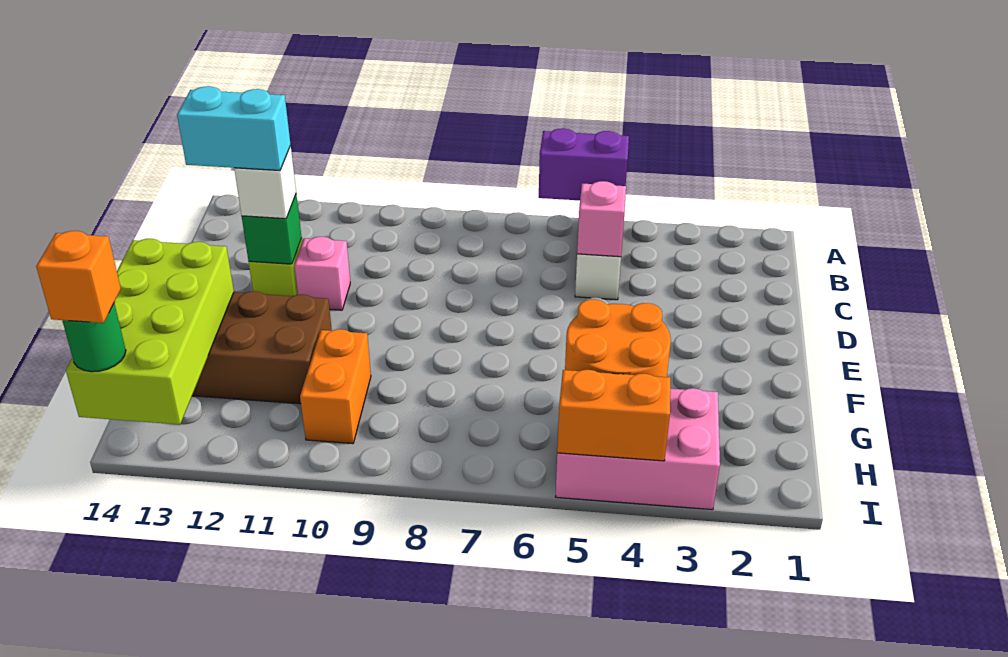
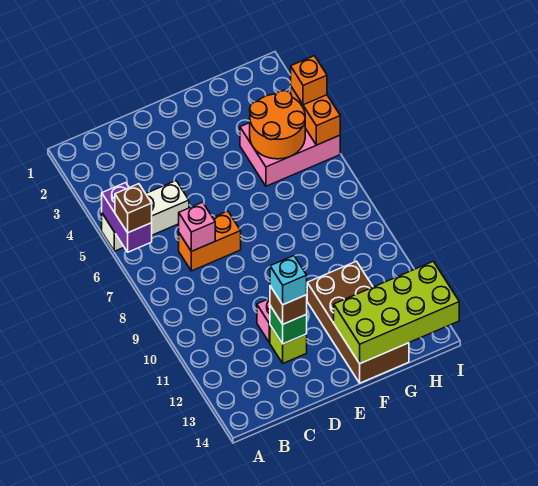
none -> brown brick A6 level 3
pink brick C5 level 2 -> pink brick C7 level 2
white brick D12 level 3 -> brown brick D12 level 3
cyan brick D12:D13 level 4 -> cyan brick D12 level 4
orange brick G10:H10 level 1 -> orange brick C7:D7 level 1
pink brick H3:I5 level 1 -> pink brick G4:I5 level 1
green round brick I14 level 3 -> none
orange brick I14 level 4 -> orange brick I4 level 3

